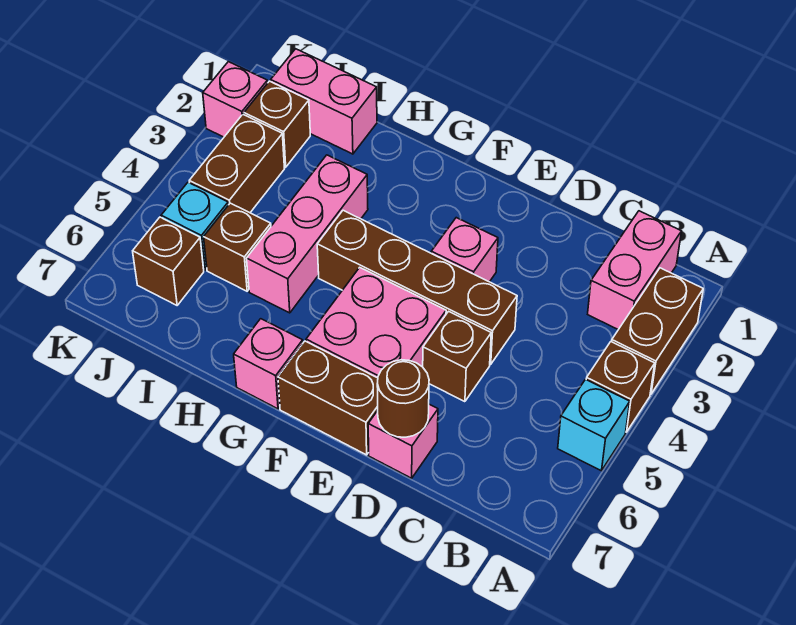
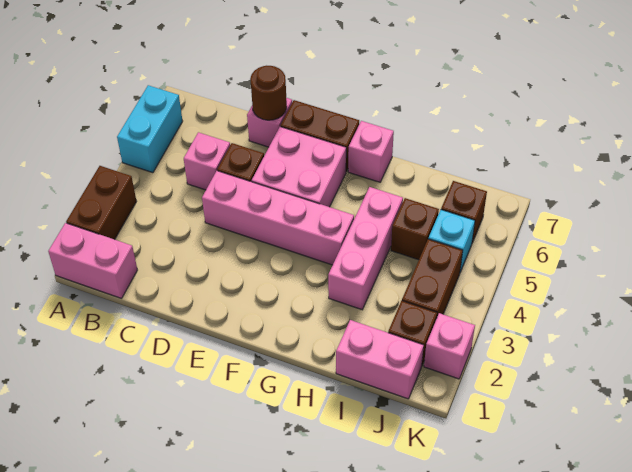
brown brick A4 level 1 -> none
cyan brick A5 level 1 -> cyan brick A5:A6 level 1
pink brick B1:B2 level 1 -> pink brick A1:B1 level 1
brown brick D4:G4 level 1 -> pink brick D4:G4 level 1
pink brick E3 level 1 -> pink brick C5 level 1

